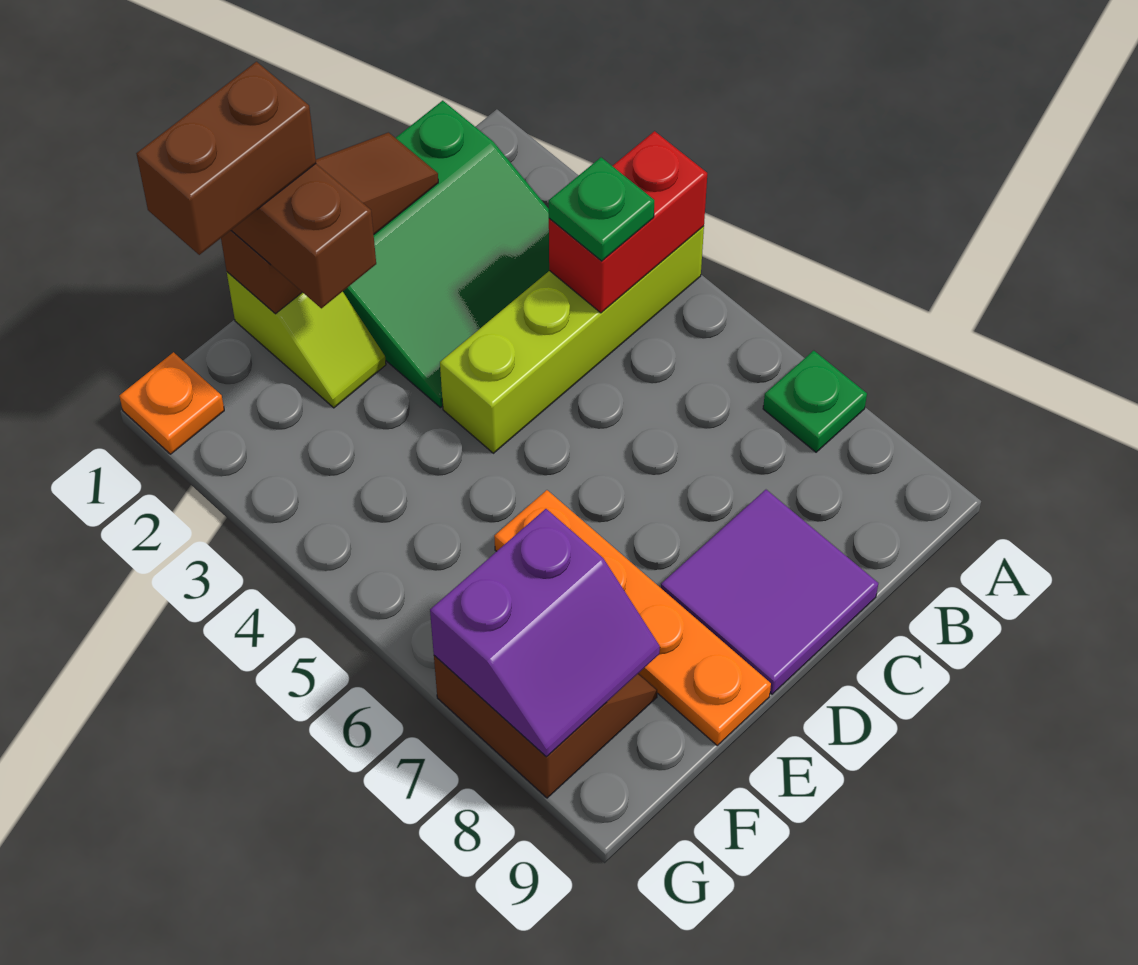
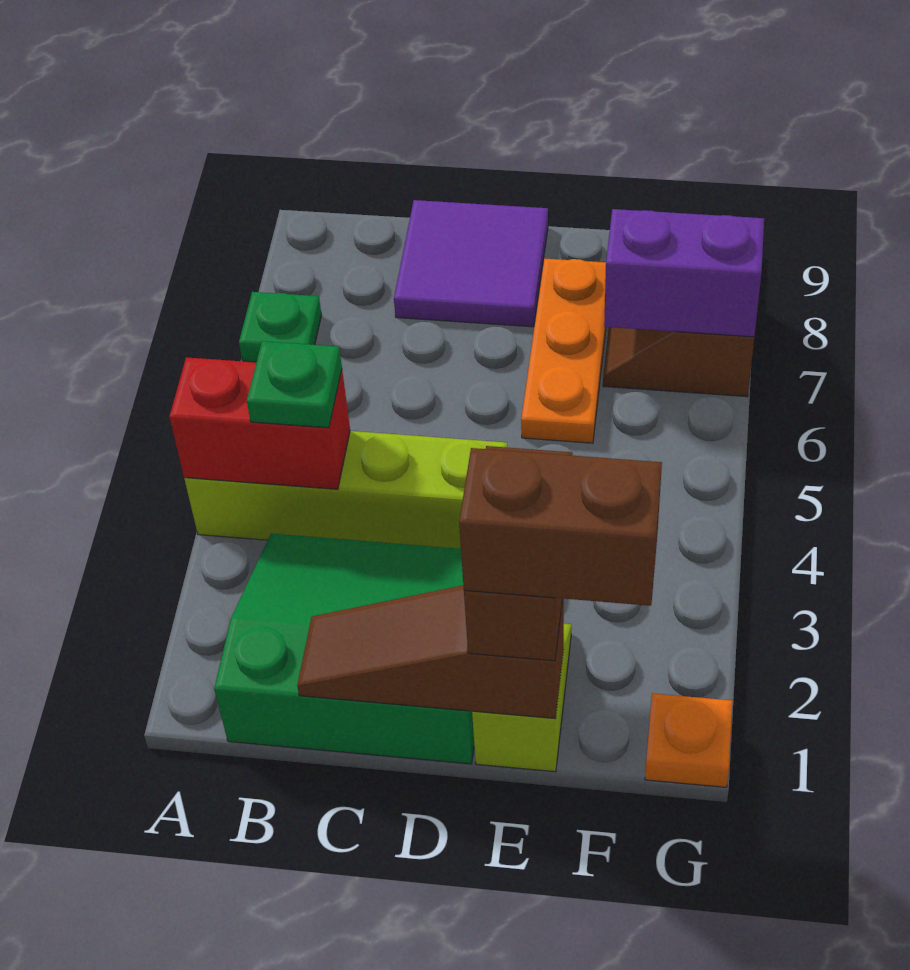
orange plate E6:E9 level 1 -> orange plate E6:E8 level 1

